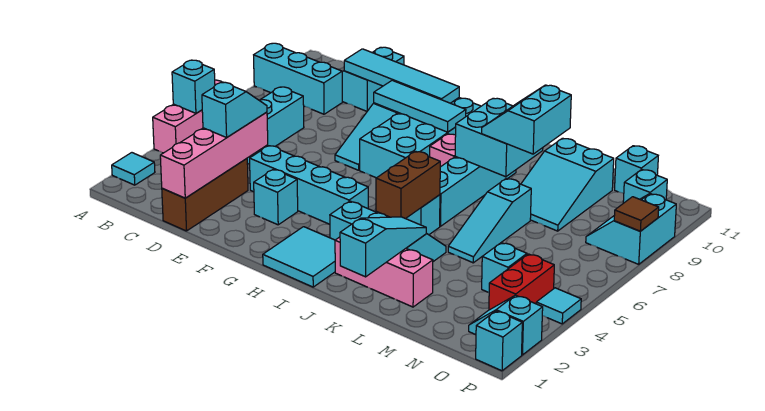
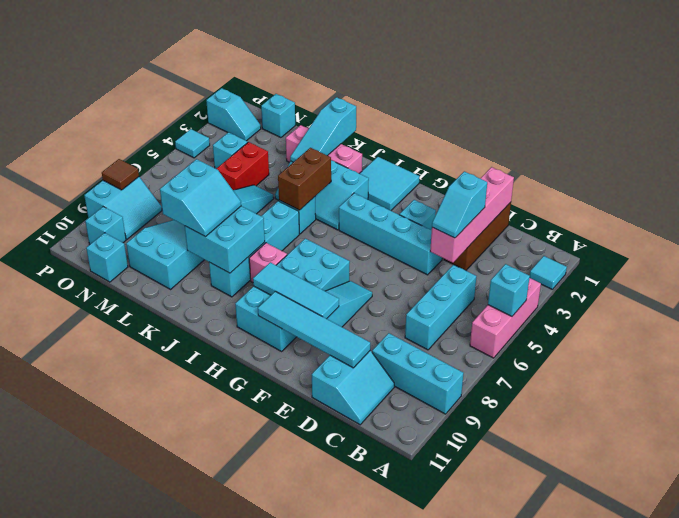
red brick O3:O4 level 1 -> red brick M4:M5 level 1
cyan brick P1 level 1 -> cyan brick N1 level 1

